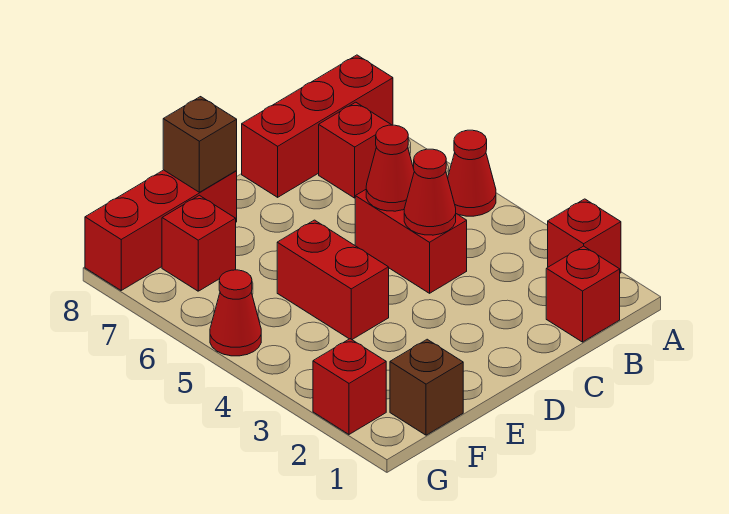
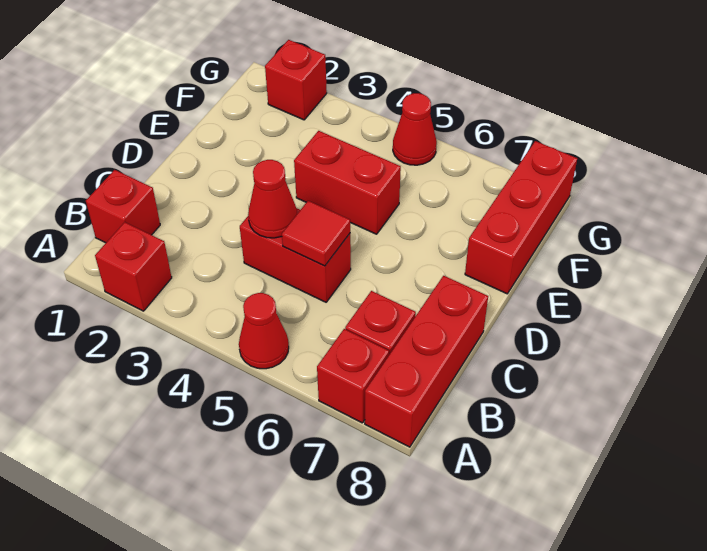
red cone C5 level 2 -> red tile C5 level 2
brown brick E8 level 2 -> none
brown brick F1 level 1 -> none
red brick F7 level 1 -> red brick A7 level 1

